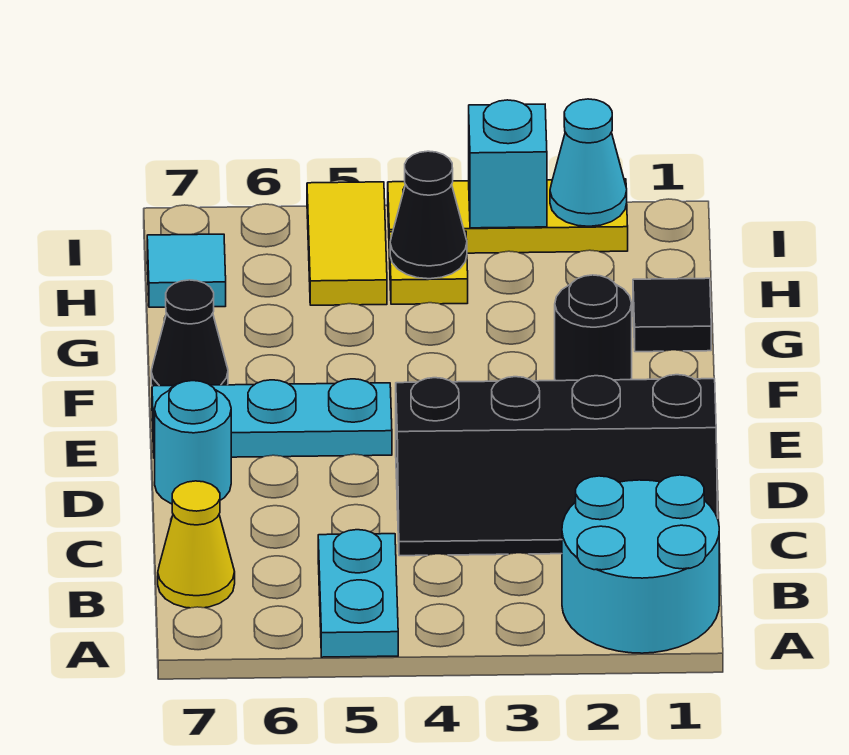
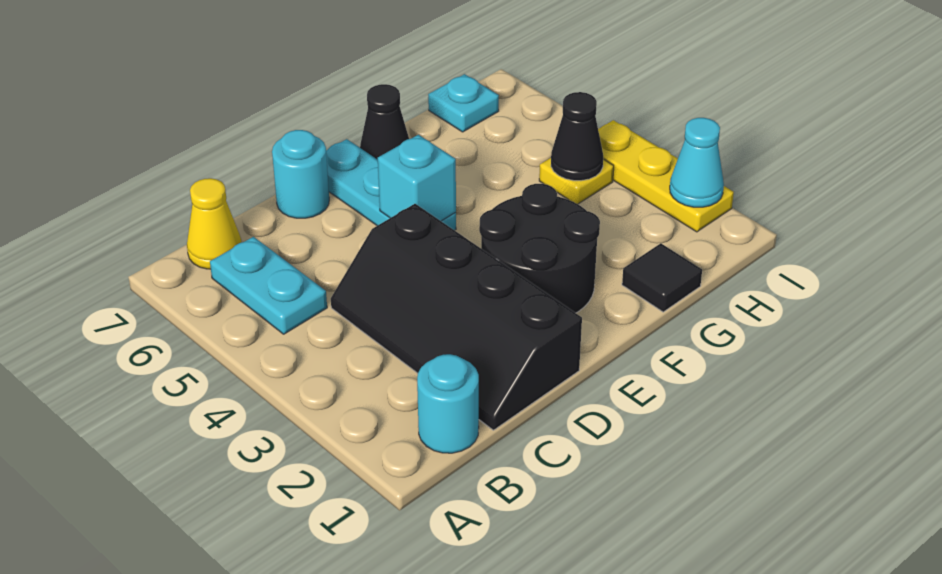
cyan round brick A1:B2 level 1 -> cyan round brick B1 level 1
cyan plate A5:B5 level 1 -> cyan plate B5:B6 level 1
black round brick F2 level 1 -> black round brick E2:F3 level 1
yellow tile H5:I5 level 1 -> none
cyan tile H7 level 1 -> cyan plate H7 level 1
cyan brick I3 level 2 -> cyan brick E5 level 2

